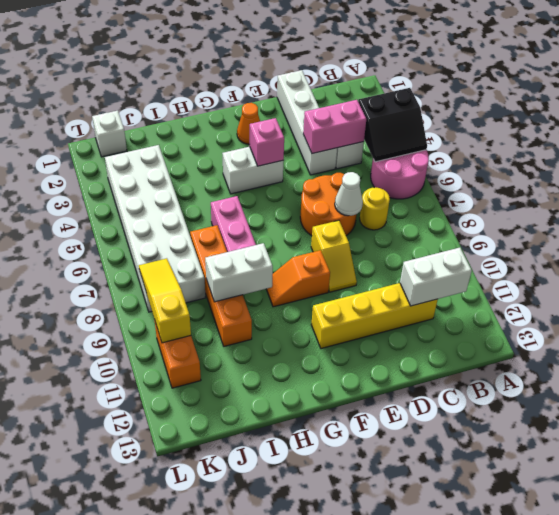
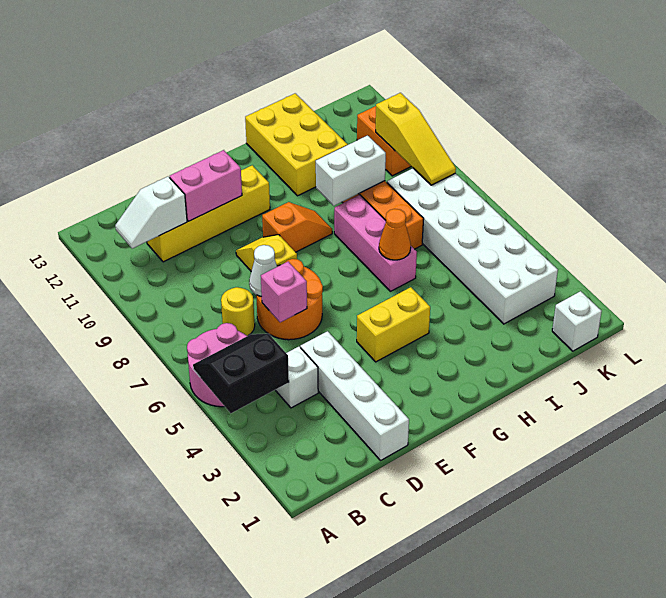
white brick B11:C11 level 2 -> white slope B11:C11 level 2 top C
pink brick C4:D4 level 2 -> pink brick D11:E11 level 2
orange cone F2 level 1 -> orange cone H6 level 2
white brick F4:G4 level 1 -> yellow brick F4:G4 level 1
pink brick F4 level 2 -> pink brick D6 level 2
none -> yellow brick H11:I13 level 1

